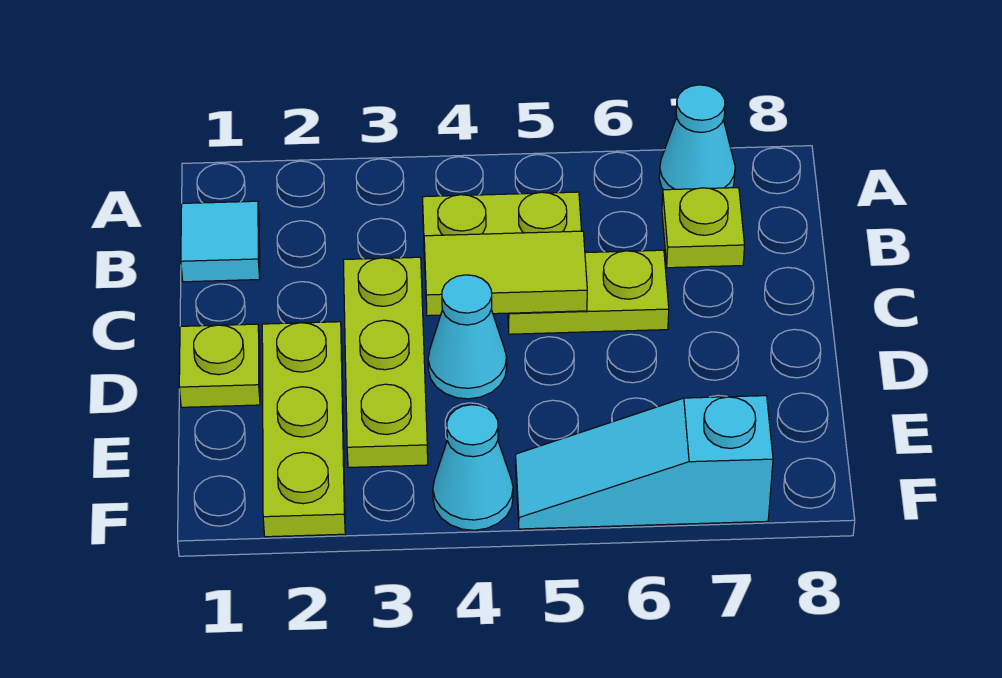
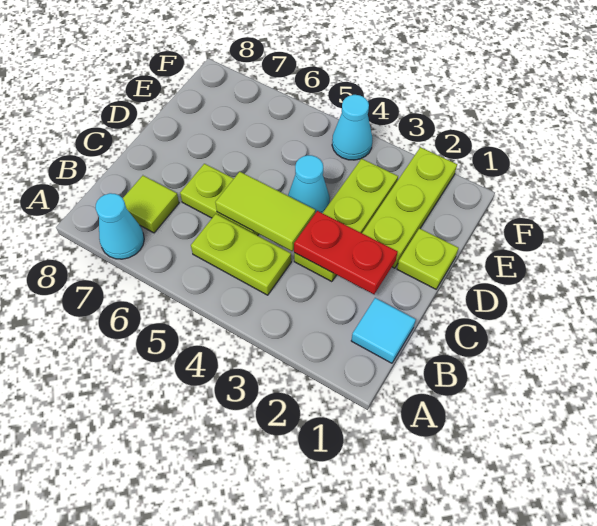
lime plate B7 level 1 -> lime tile B7 level 1
none -> red plate C2:C3 level 2
cyan slope F5:F7 level 1 top 7 -> none

